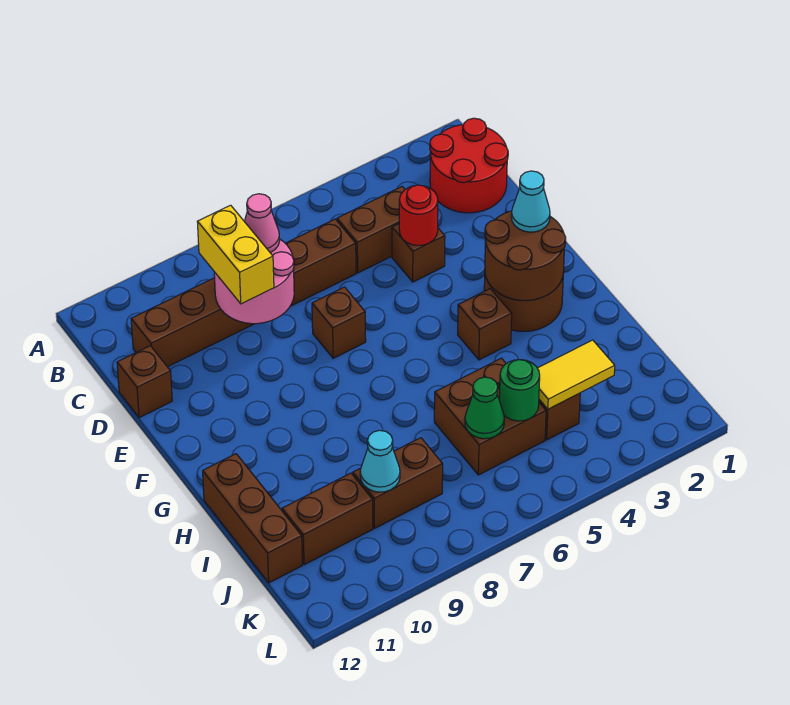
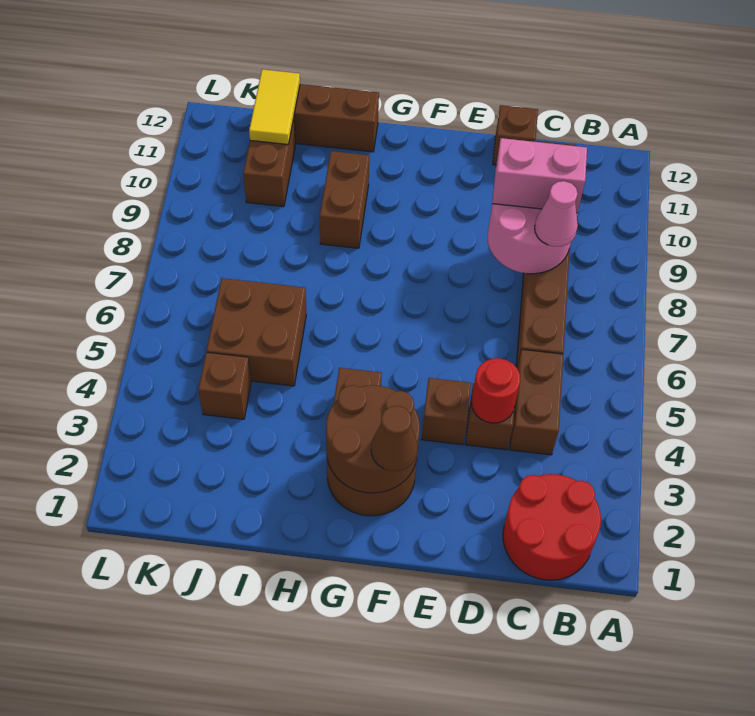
yellow brick C9:D9 level 3 -> pink brick C9:D9 level 3
brown brick E7 level 1 -> brown brick E4 level 1
cyan cone F2 level 3 -> brown cone F2 level 3
yellow tile J3:J4 level 2 -> yellow tile J11:J12 level 2
green round brick J5 level 2 -> none
green cone J6 level 2 -> none
brown brick J8:J9 level 1 -> brown brick H9:H10 level 1
cyan cone J9 level 2 -> none

